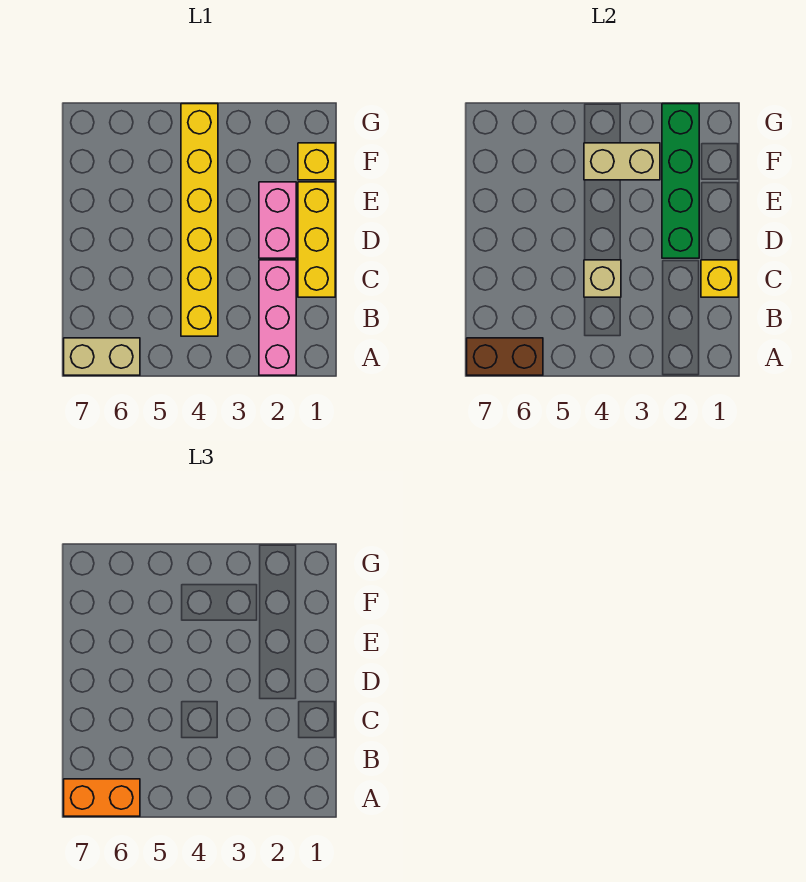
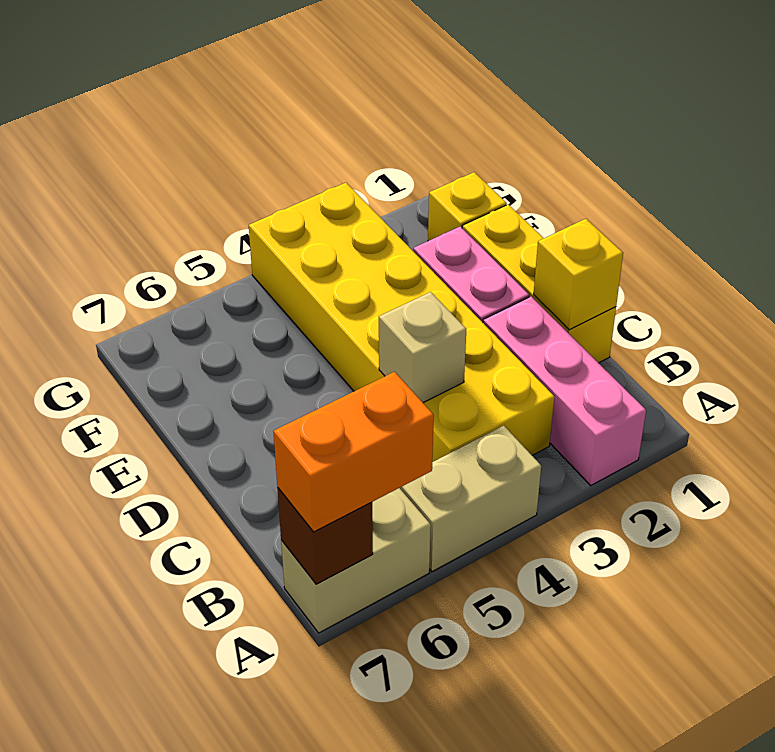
brown brick A6:A7 level 2 -> brown brick A7 level 2
yellow brick B4:G4 level 1 -> yellow brick B3:G4 level 1
green brick D2:G2 level 2 -> none
tan brick F3:F4 level 2 -> tan brick A4:A5 level 1

